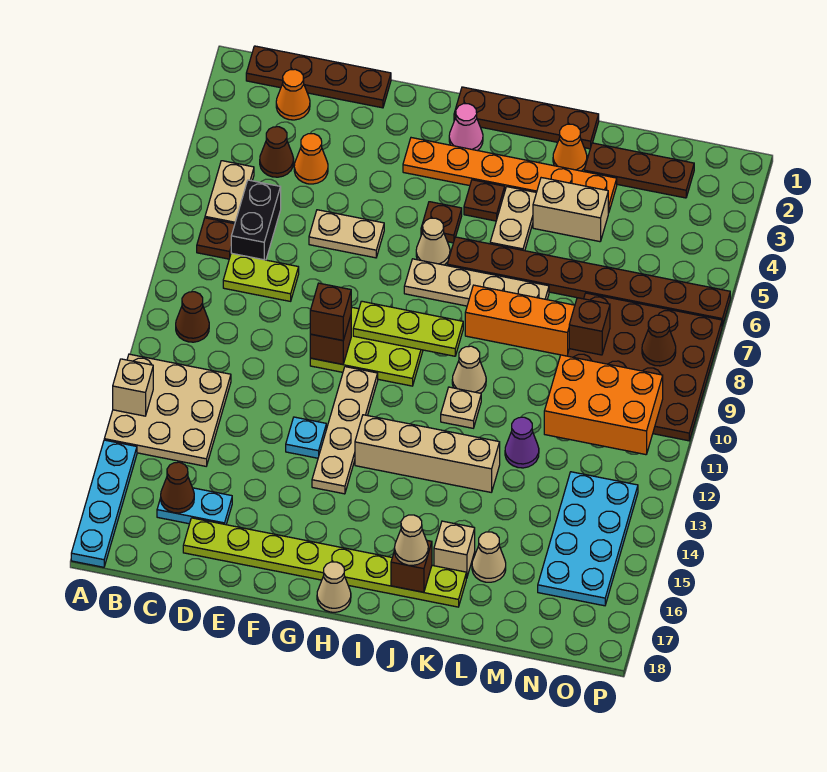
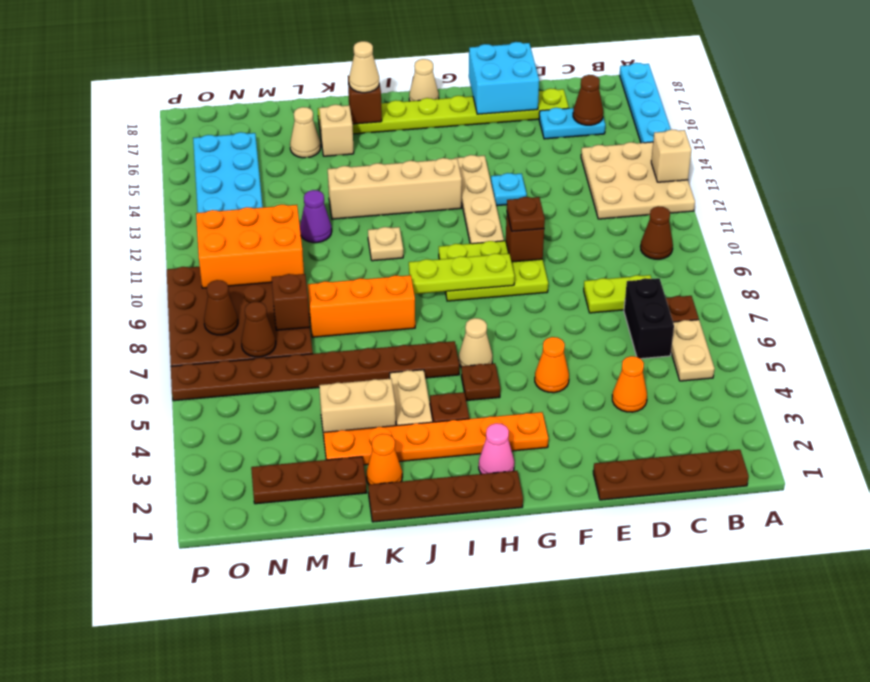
orange cone C2 level 1 -> orange cone F5 level 1
brown cone C4 level 1 -> brown cone N7 level 2
tan plate E6:F6 level 1 -> none
none -> cyan brick E17:F18 level 2
brown brick F10 level 3 -> brown plate F10 level 3
tan plate H7:K7 level 1 -> none
tan cone J10 level 1 -> none

